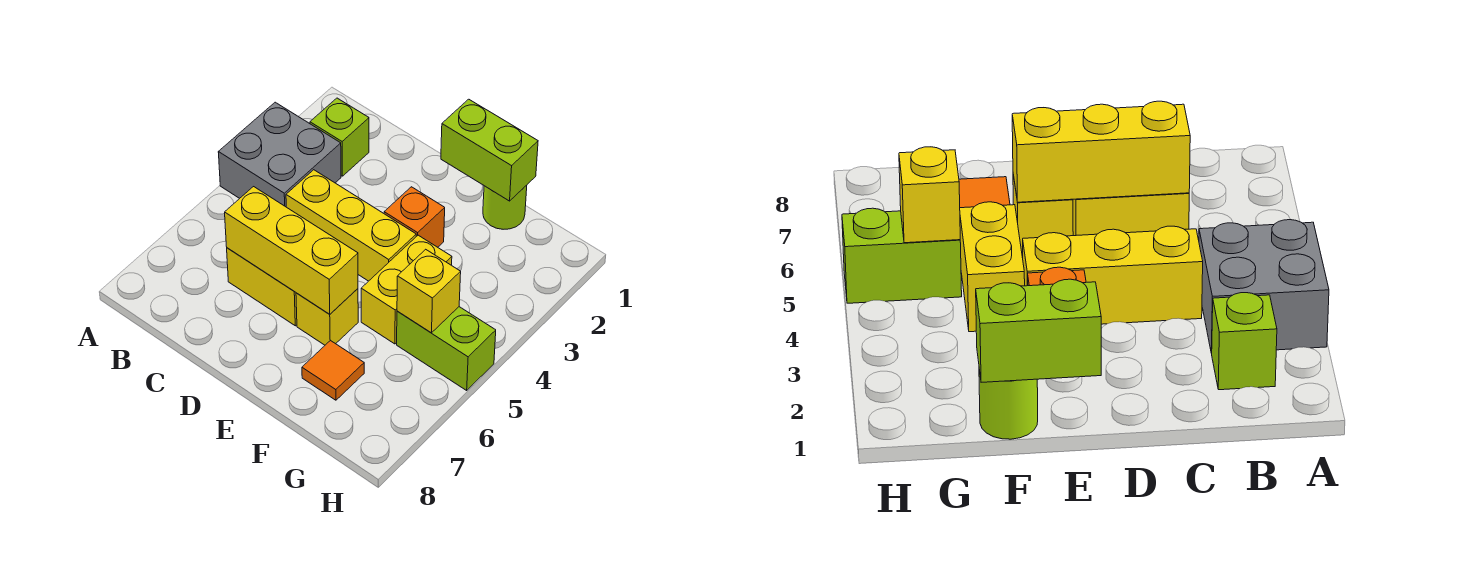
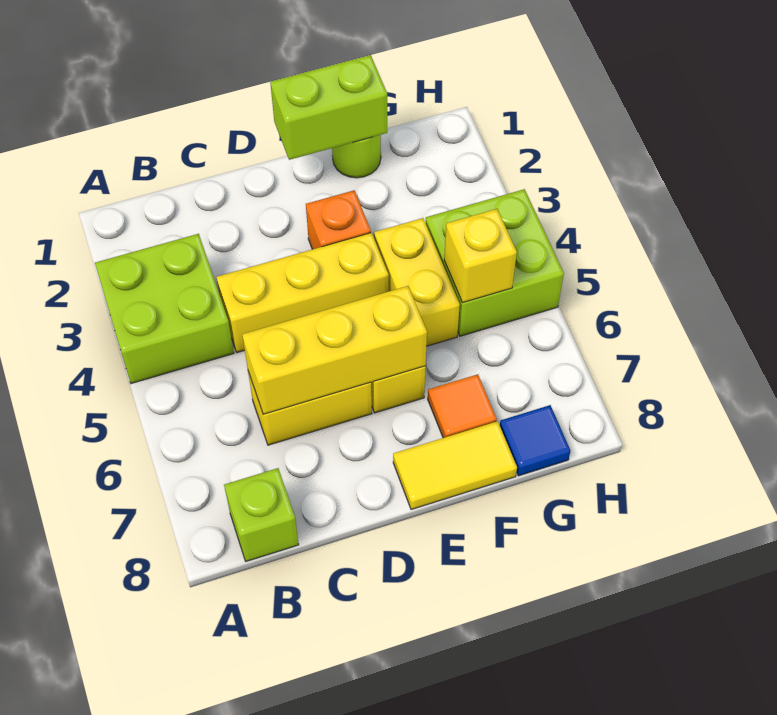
grey brick A3:B4 level 1 -> lime brick A3:B4 level 1
lime brick B2 level 1 -> lime brick B8 level 1
none -> yellow tile E8:F8 level 1
lime brick G5:H5 level 1 -> lime brick G4:H5 level 1
none -> blue tile G8 level 1

